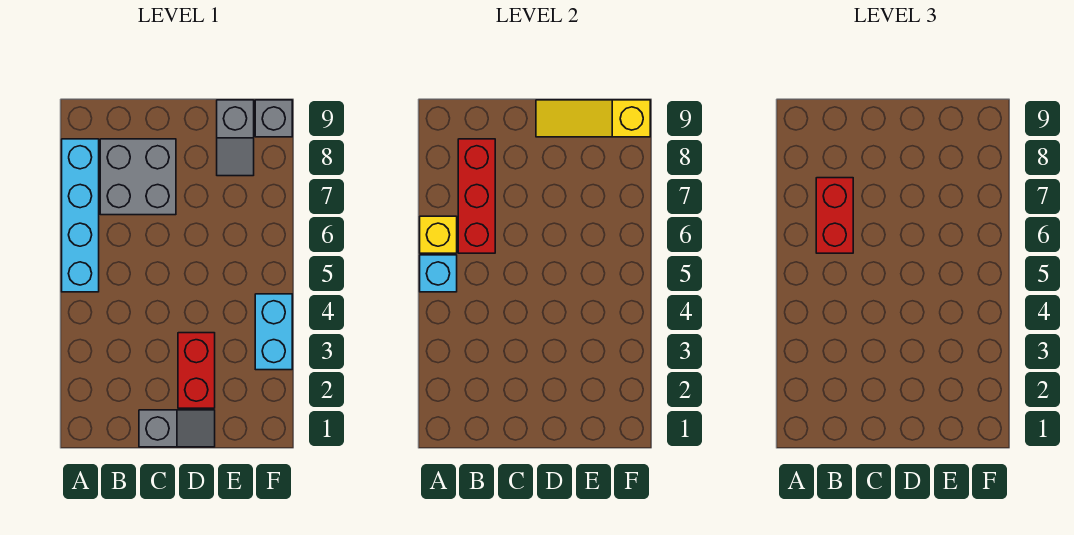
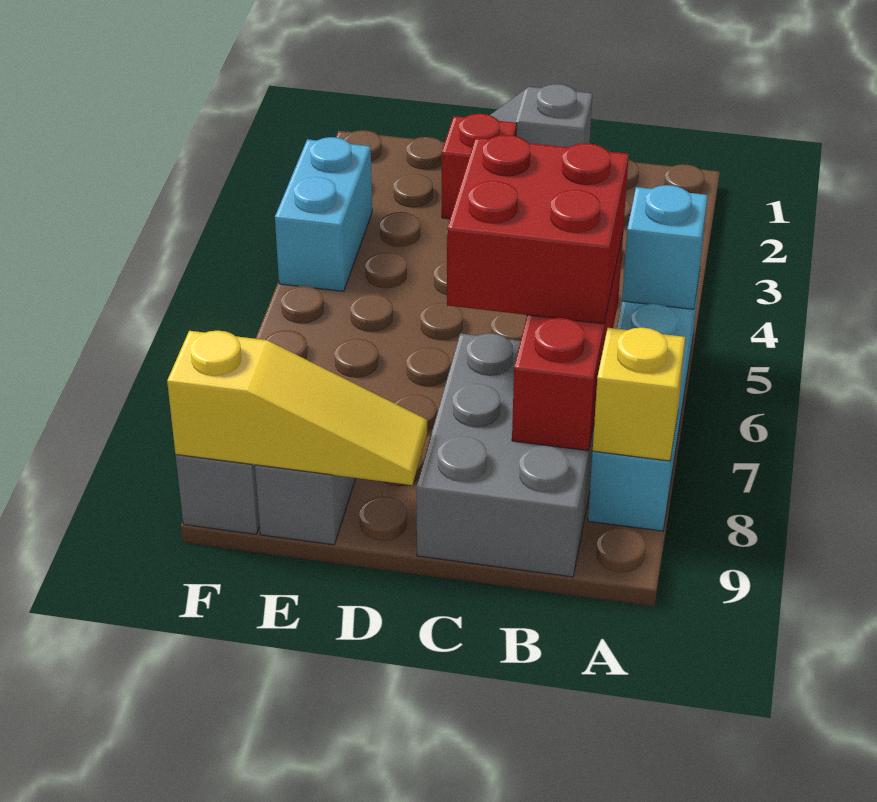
yellow brick A6 level 2 -> yellow brick A8 level 2
red brick B6:B7 level 3 -> red brick B6:C7 level 3
grey brick B7:C8 level 1 -> grey brick B7:C9 level 1
red brick D2:D3 level 1 -> red brick D2 level 1

